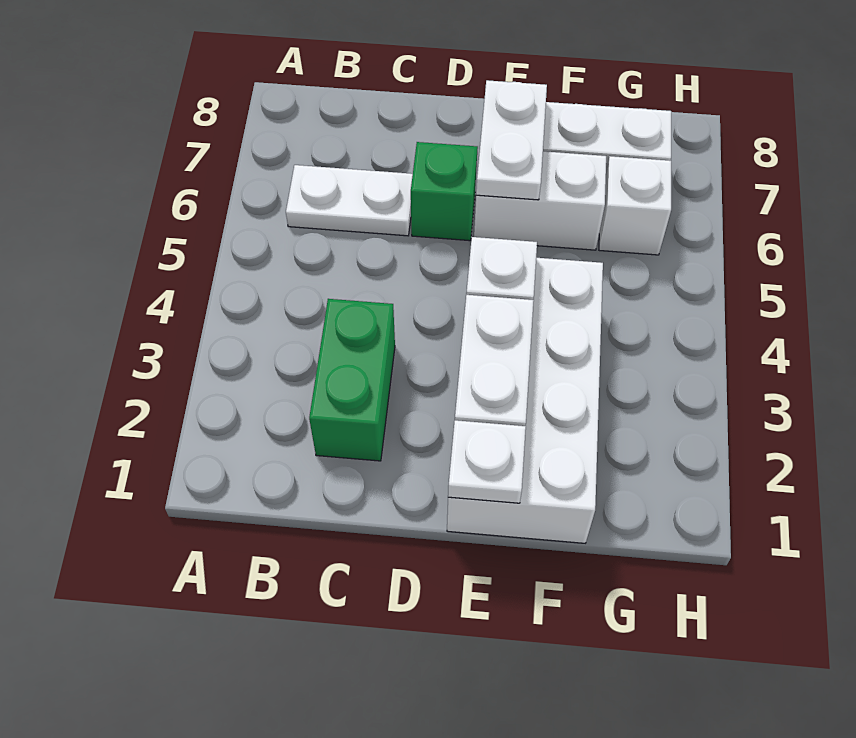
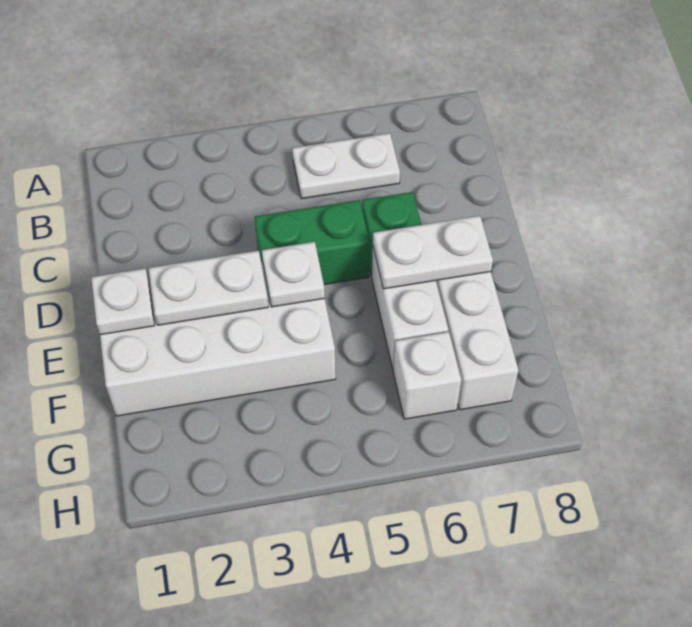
white plate B6:C6 level 1 -> white plate B5:B6 level 1
green brick C2:C3 level 1 -> green brick D4:D5 level 1

